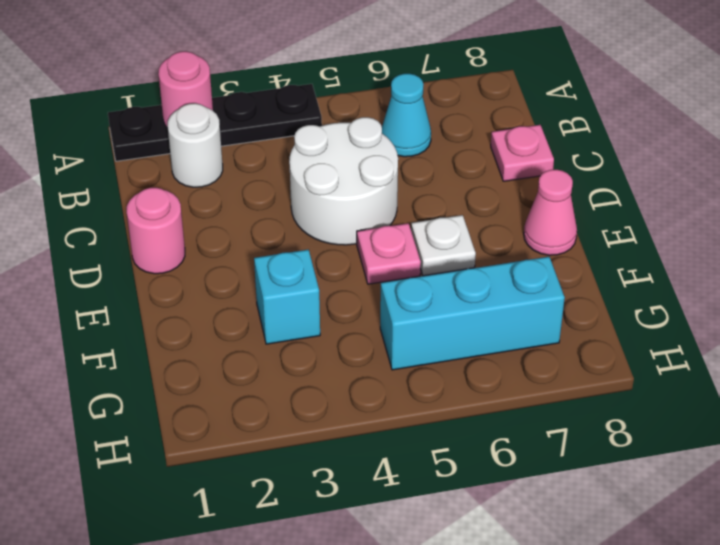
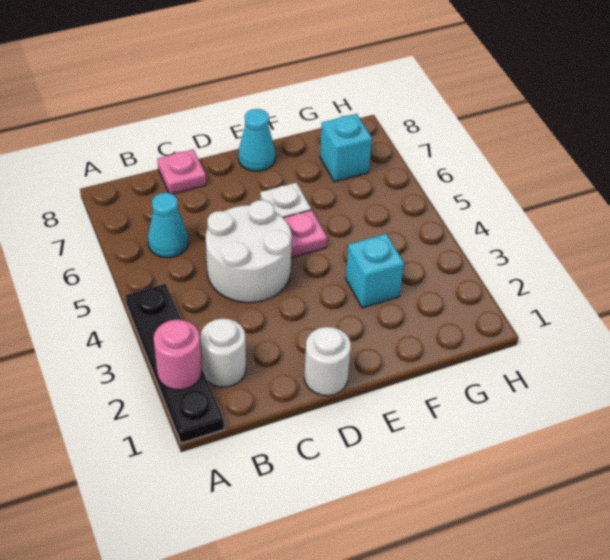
pink round brick D1 level 1 -> white round brick D1 level 1
pink cone E8 level 1 -> cyan cone E8 level 1
cyan brick G5:G7 level 1 -> cyan brick G7 level 1

